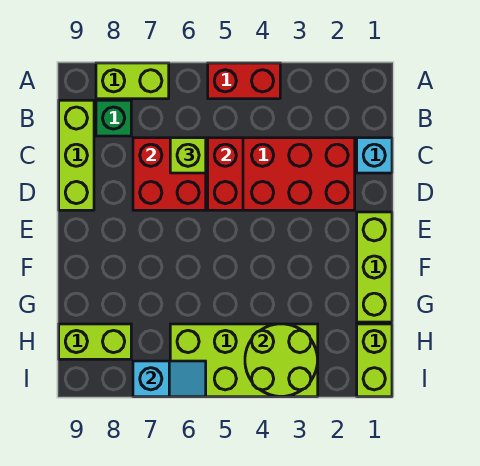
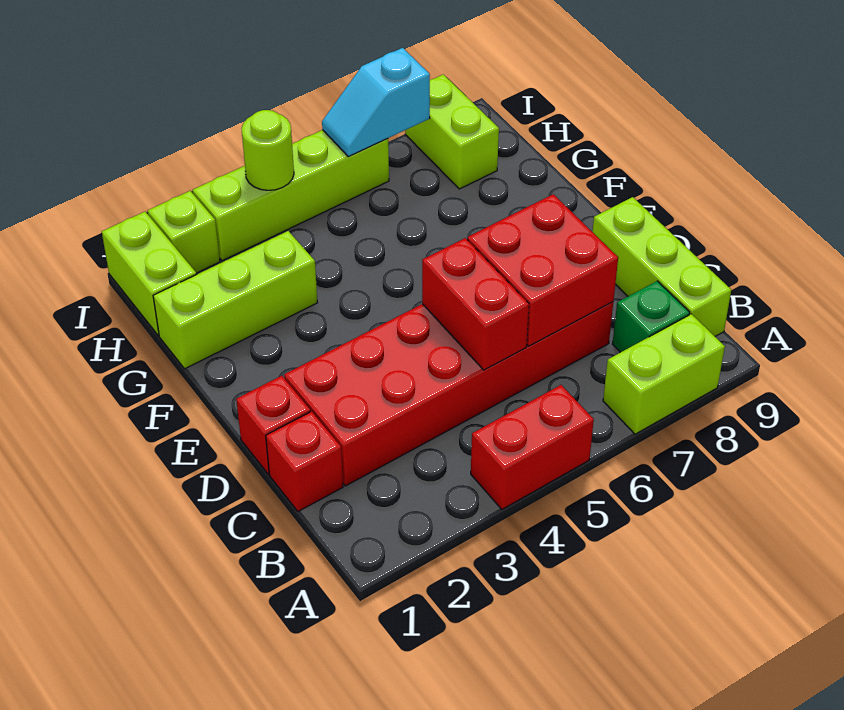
cyan brick C1 level 1 -> red brick C1 level 1
lime brick C6 level 3 -> lime brick I2 level 1
none -> red brick D1 level 1
lime brick E1:G1 level 1 -> lime brick G1:G3 level 1
lime brick H3:I6 level 1 -> lime brick I3:I6 level 1
lime round brick H3:I4 level 2 -> lime round brick I4 level 2
lime brick H8:H9 level 1 -> lime brick H8:I8 level 1

